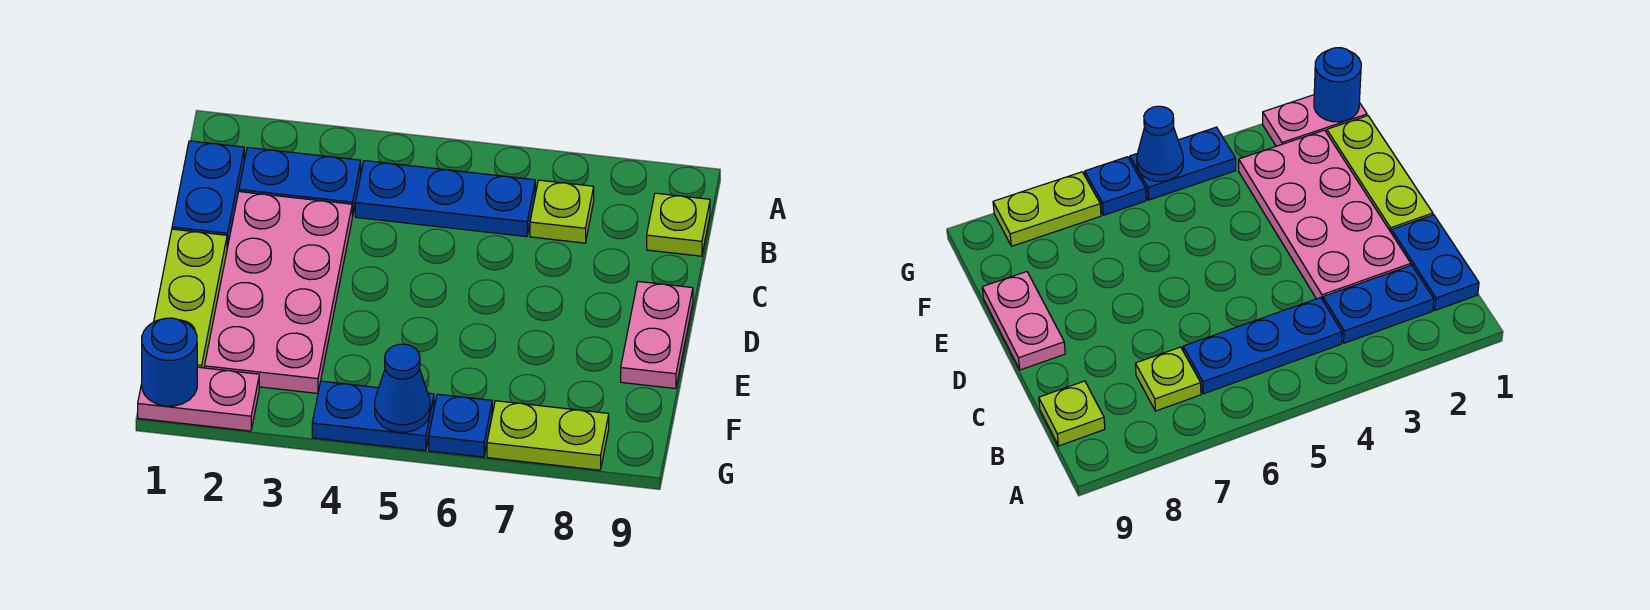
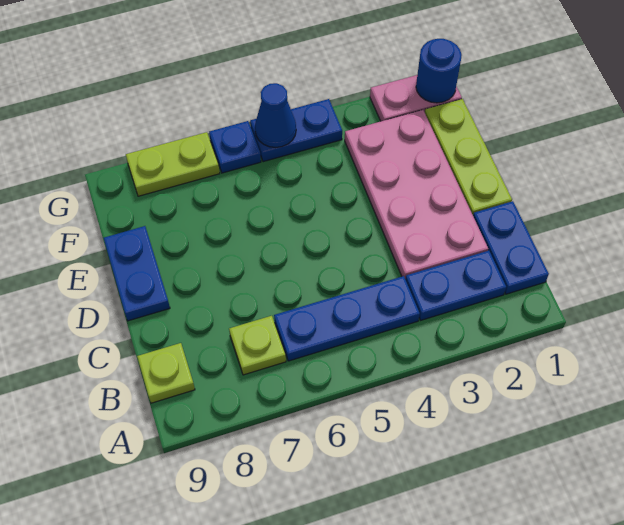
pink plate D9:E9 level 1 -> blue plate D9:E9 level 1

